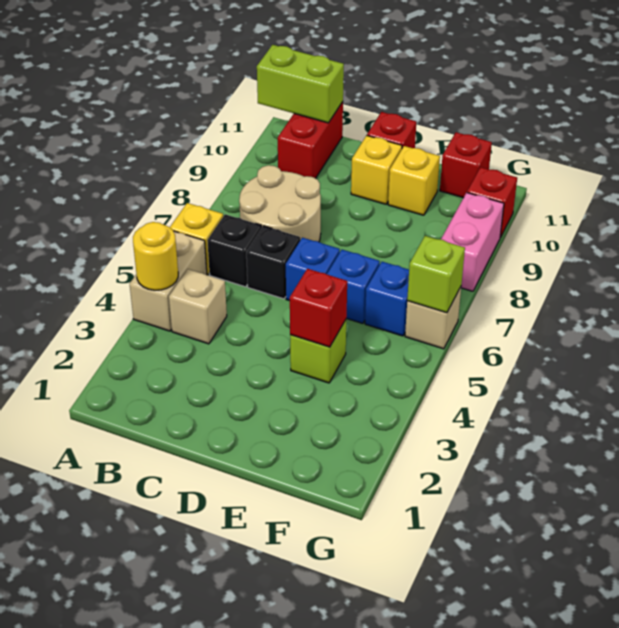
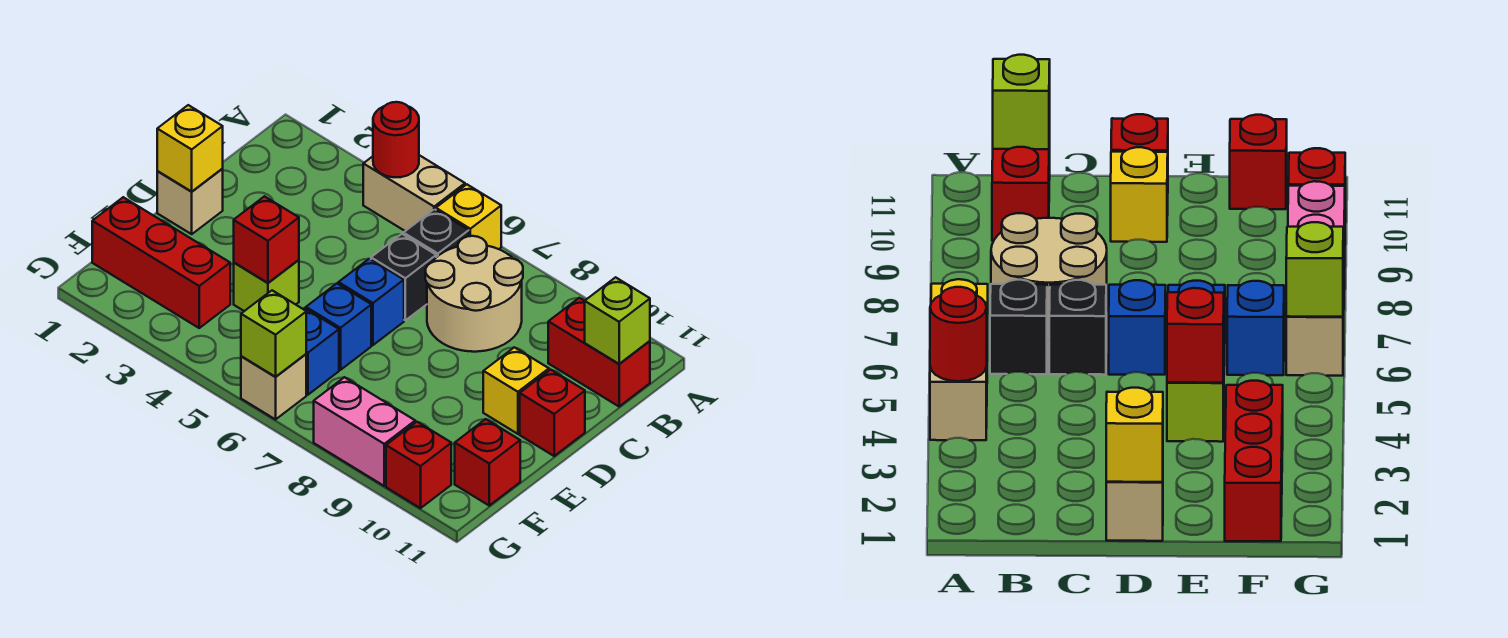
yellow round brick A4 level 2 -> red round brick A4 level 2
lime brick A11:B11 level 2 -> lime brick B11 level 2
tan brick B4 level 1 -> tan brick D1 level 1
yellow brick E10 level 1 -> yellow brick D1 level 2
none -> red brick F1:F3 level 1

